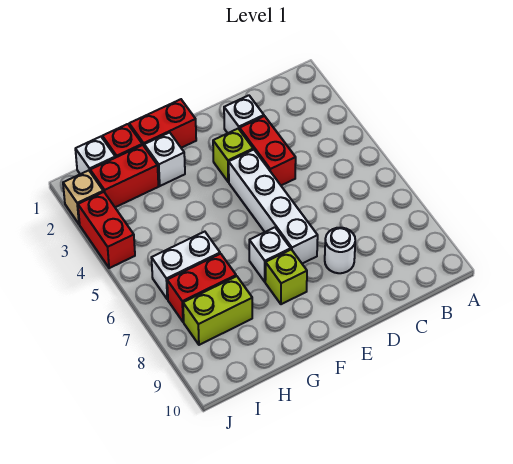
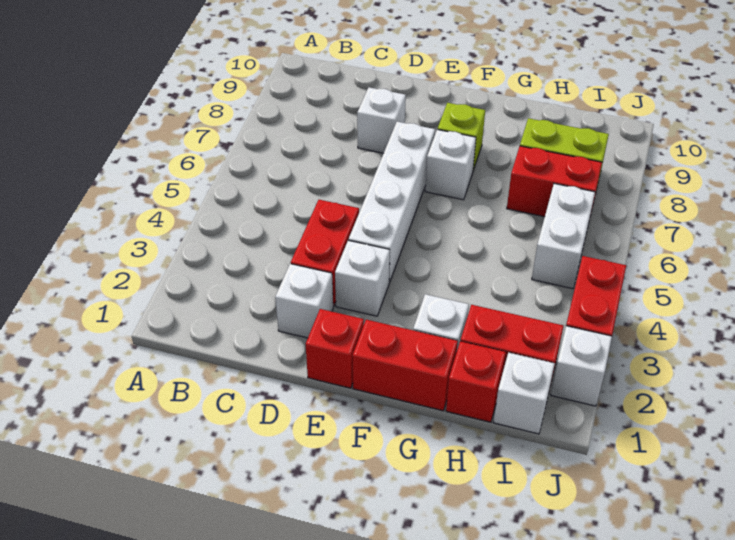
white round brick D8 level 1 -> white brick D8 level 1
none -> red brick E1 level 1
lime brick E3 level 1 -> white brick E3 level 1
white brick H6:I6 level 1 -> white brick I5:I6 level 1
tan brick J2 level 1 -> white brick J2 level 1

